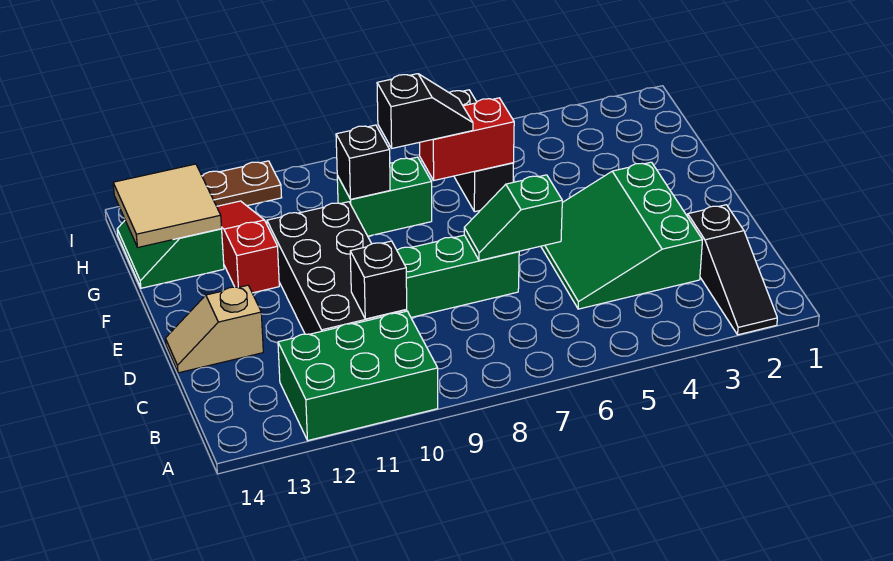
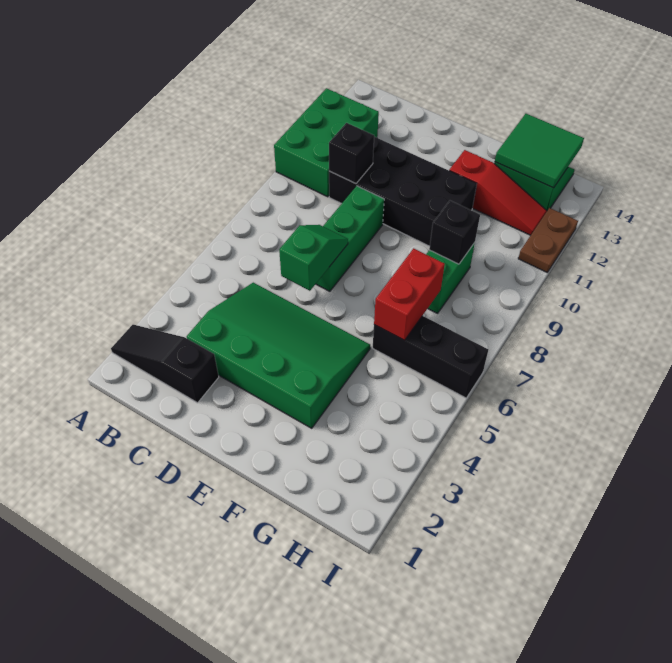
green slope C3:E5 level 1 top 3 -> green slope C3:F5 level 1 top 3
tan slope D13:D14 level 1 top 13 -> none
black slope G7:G8 level 3 top 8 -> none
tan tile G13:H14 level 2 -> green tile G13:H14 level 2

